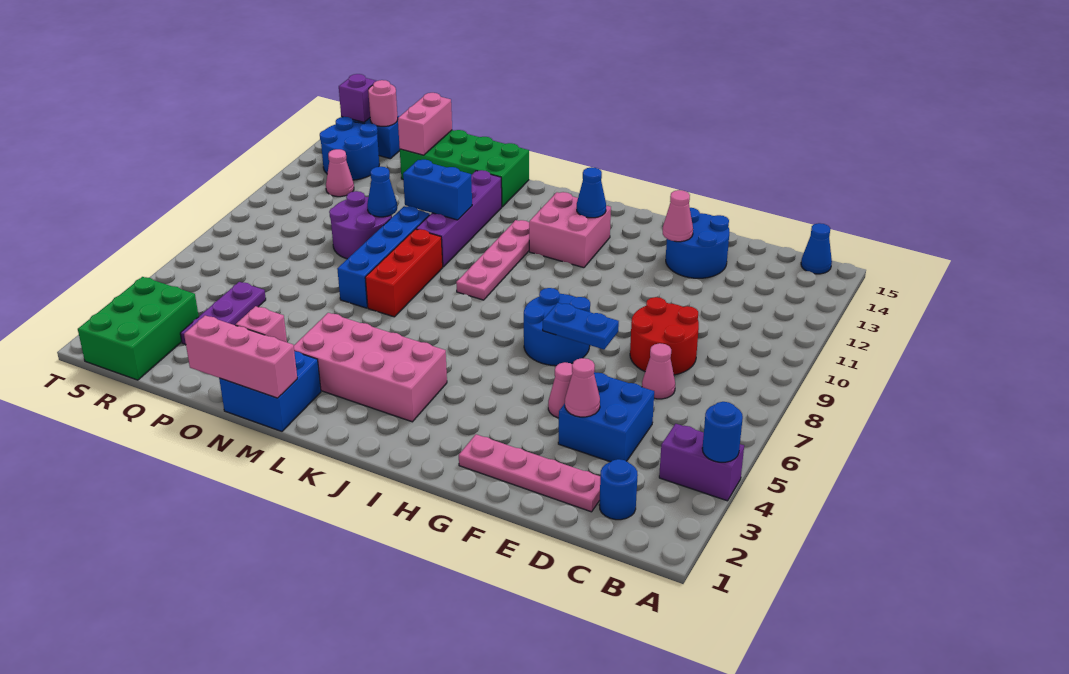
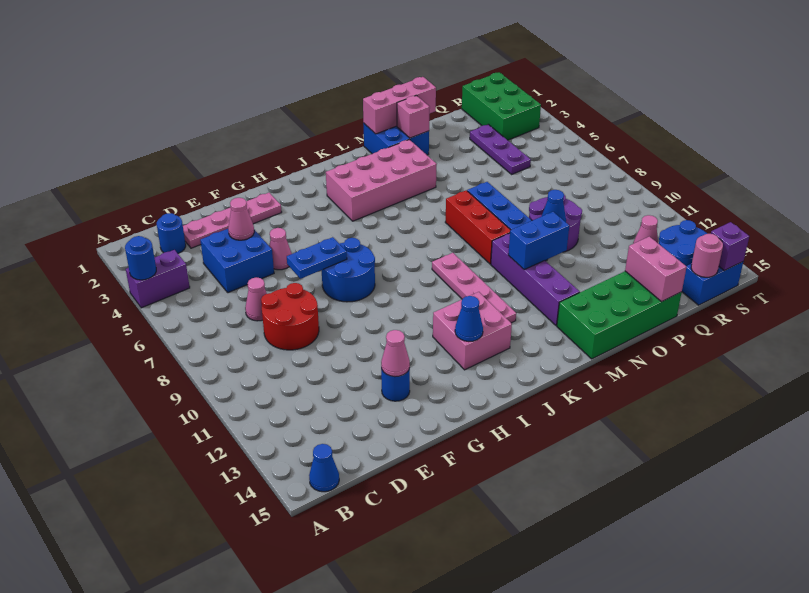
blue round brick E13:F14 level 1 -> blue round brick F13 level 1

